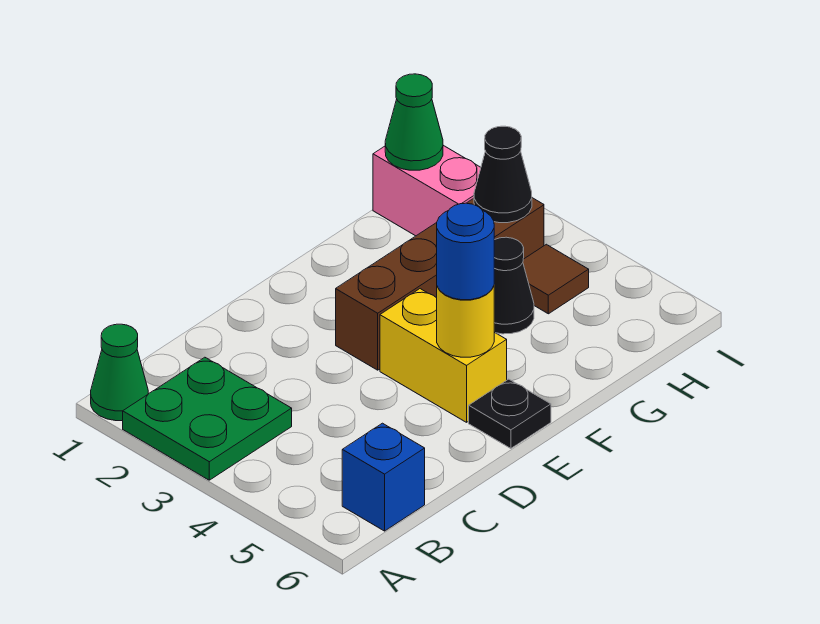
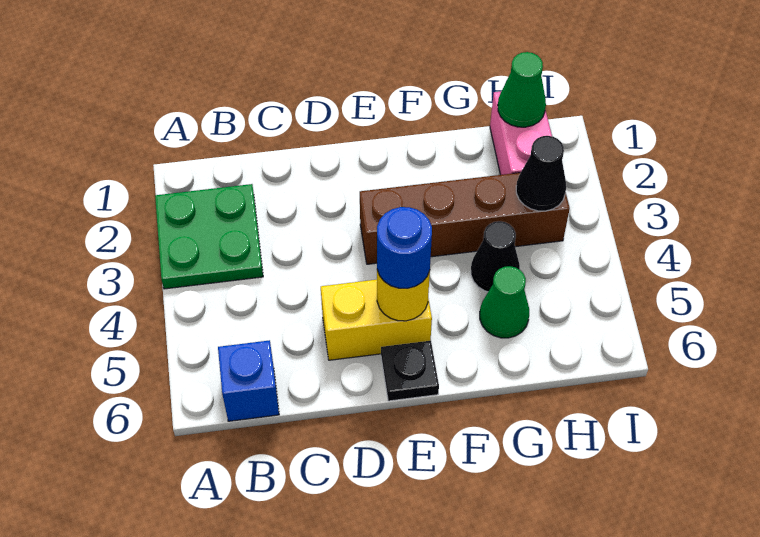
green cone A1 level 1 -> green cone G5 level 1
yellow brick E4:E5 level 1 -> yellow brick D5:E5 level 1
brown tile H4 level 1 -> none

